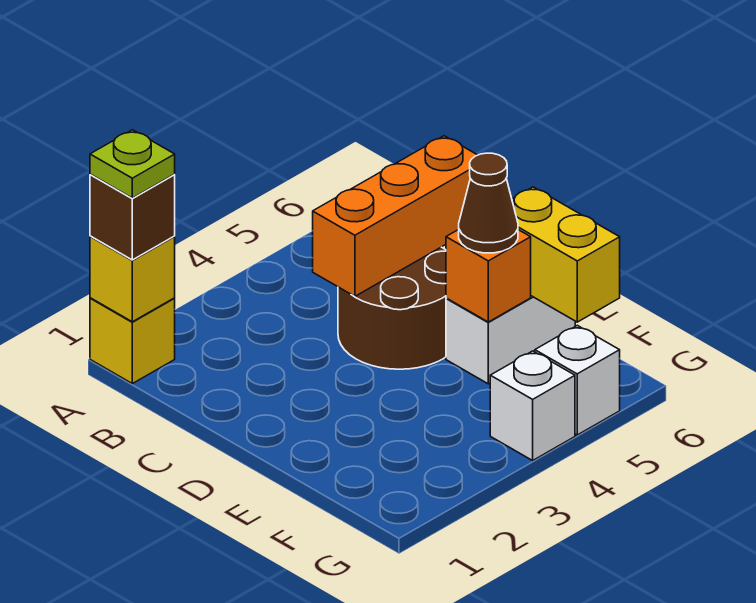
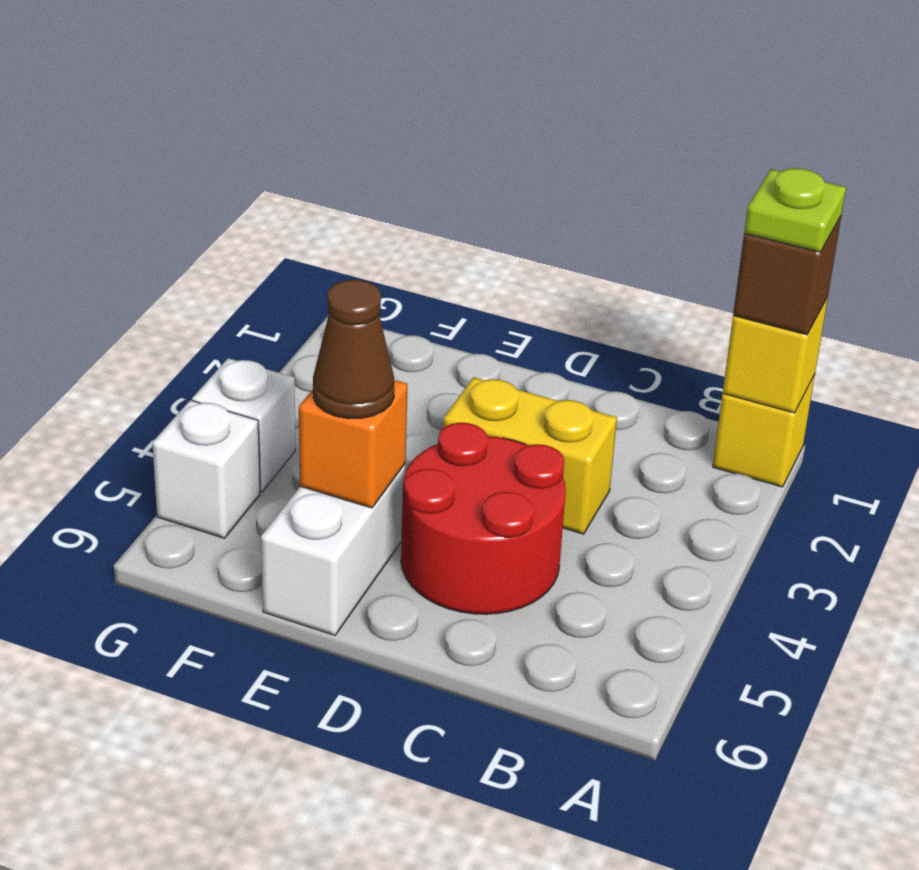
brown round brick C4:D5 level 1 -> red round brick C4:D5 level 1
orange brick C4:C6 level 2 -> none
yellow brick E6:F6 level 2 -> yellow brick C3:D3 level 1

